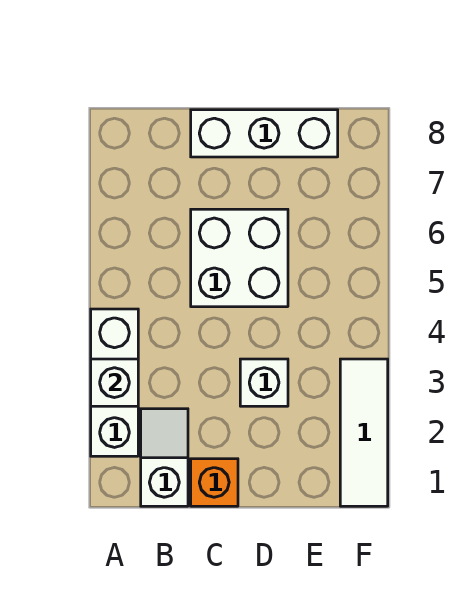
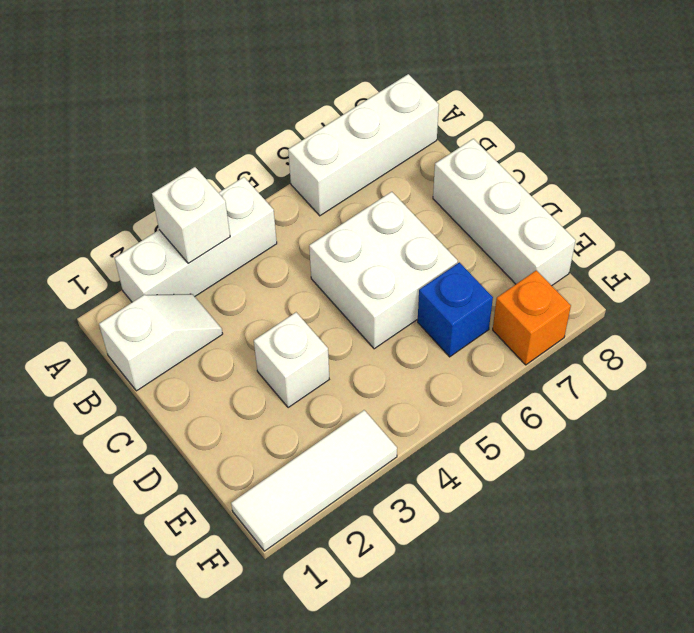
none -> white brick A6:A8 level 1
orange brick C1 level 1 -> orange brick F7 level 1
none -> blue brick E6 level 1

